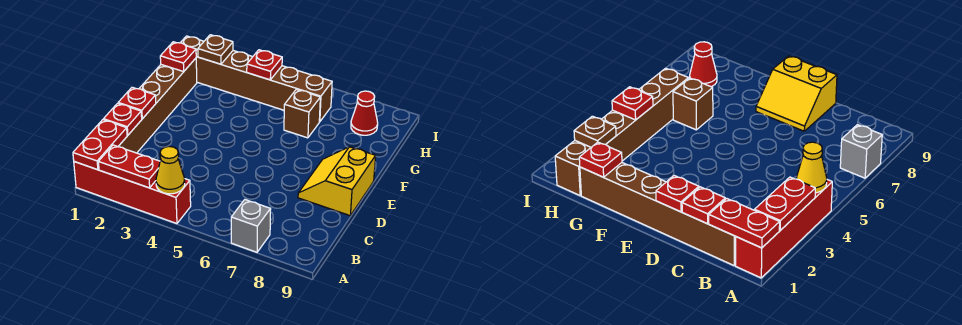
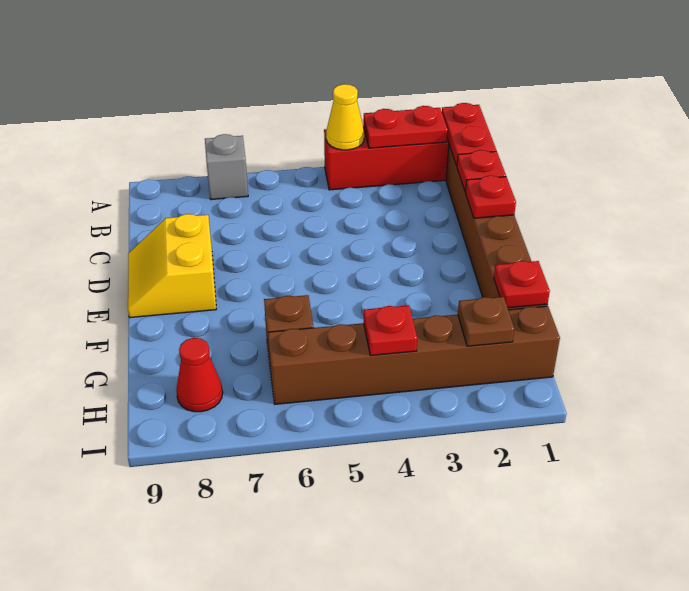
yellow slope D8:E9 level 1 top 9 -> yellow slope D8:E9 level 1 top 8

